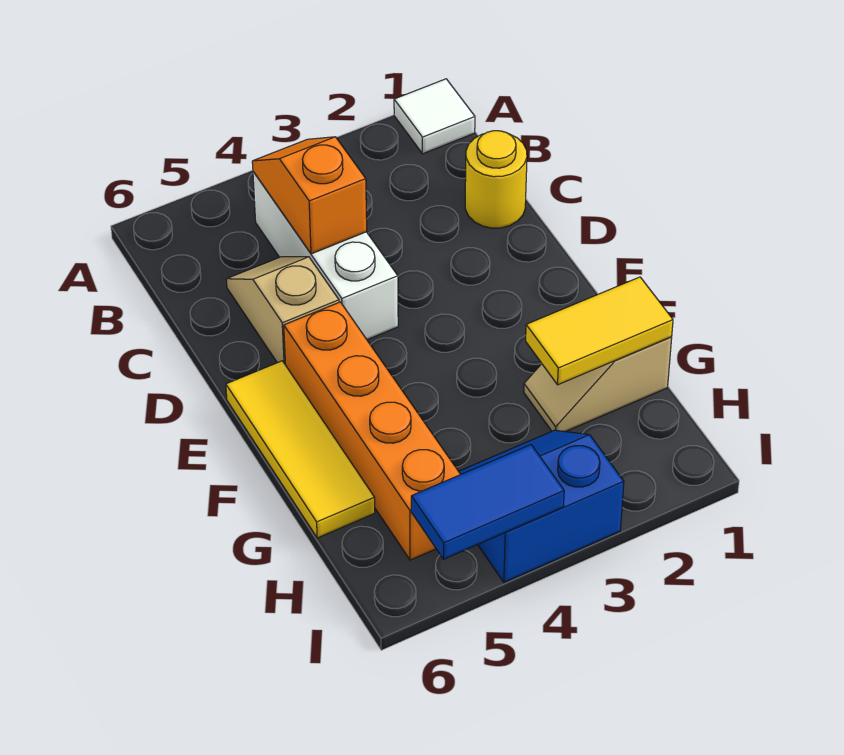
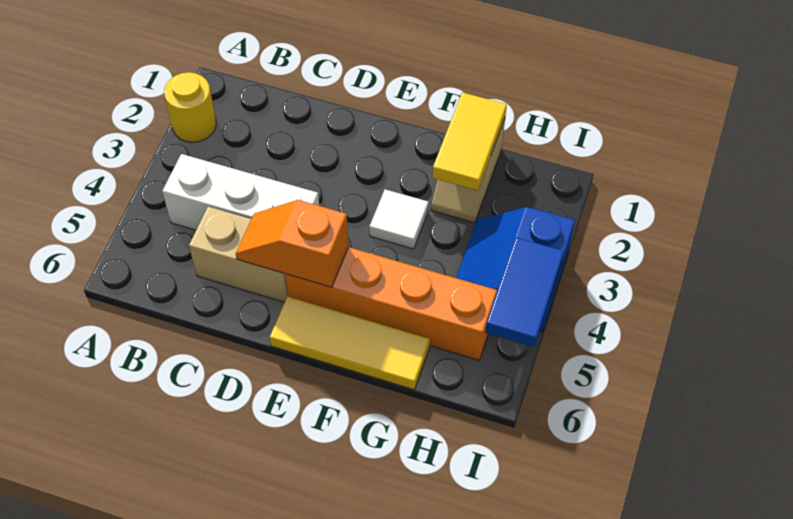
white tile A1 level 1 -> white tile F3 level 1
orange slope B4:C4 level 2 top C -> orange slope D5:E5 level 2 top E
yellow round brick C1 level 1 -> yellow round brick A2 level 1
tan slope C5:D5 level 1 top D -> tan brick C5:D5 level 1

